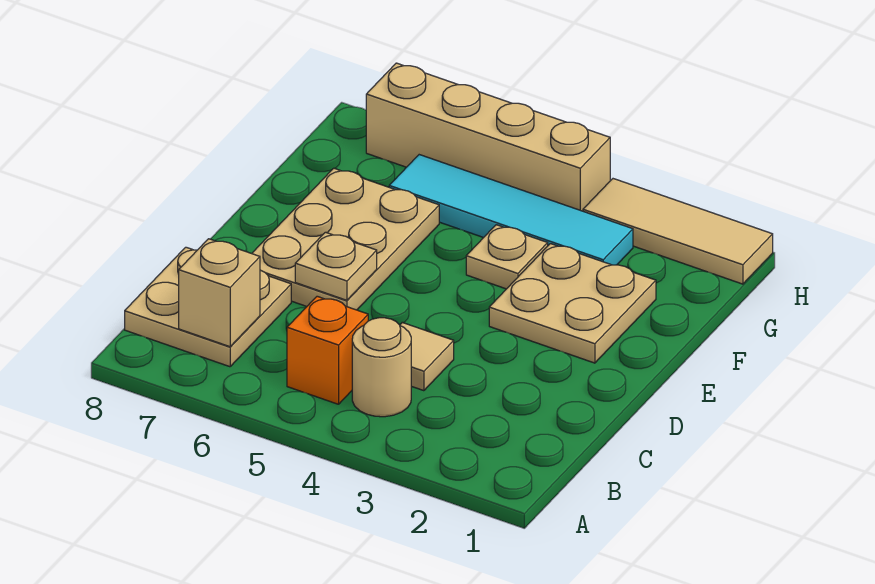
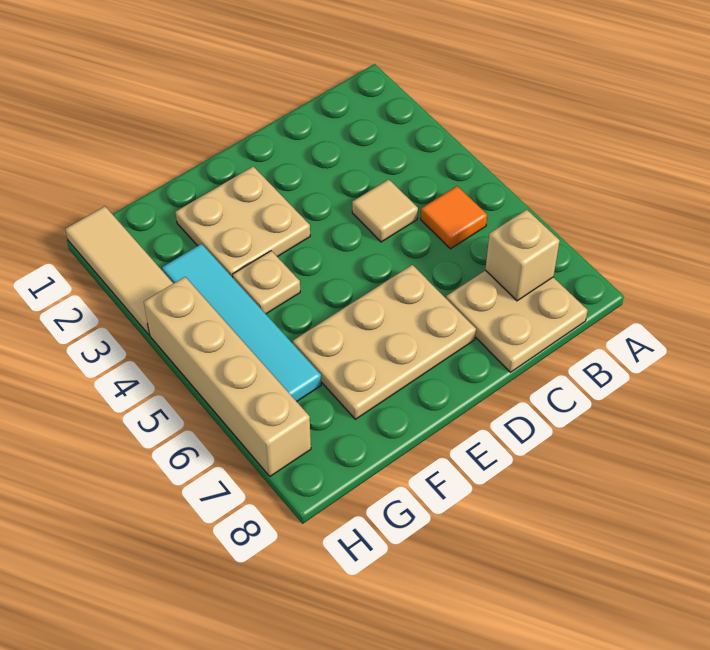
tan round brick B4 level 1 -> none
orange brick B5 level 1 -> orange tile B5 level 1
tan plate D6 level 2 -> none

